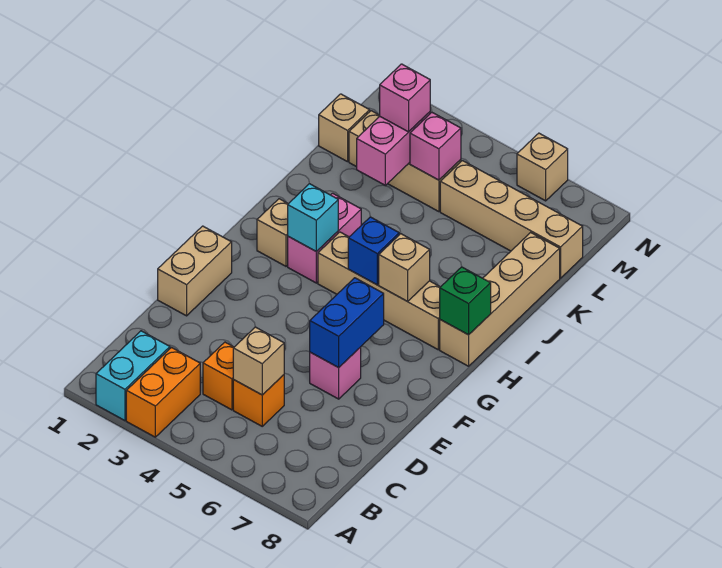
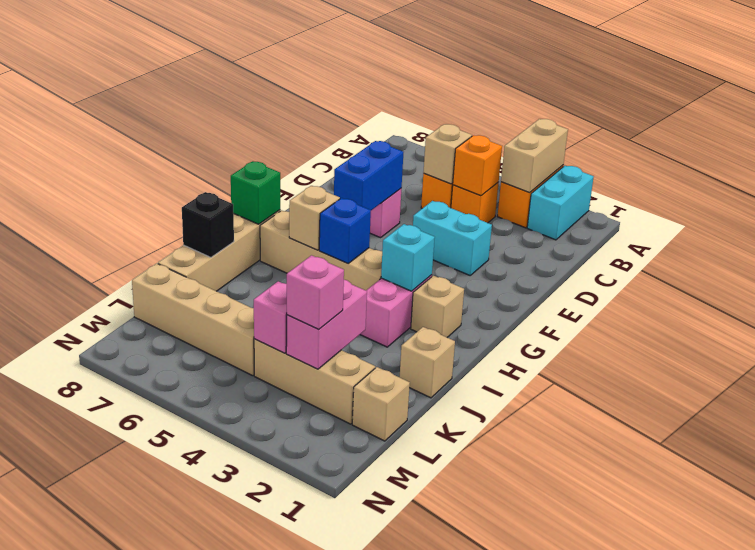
none -> orange brick C4 level 2
tan brick E1:F1 level 1 -> tan brick A3:B3 level 2
none -> cyan brick E3:E4 level 1
none -> black brick J8 level 2
tan brick N6 level 1 -> tan brick J1 level 1

